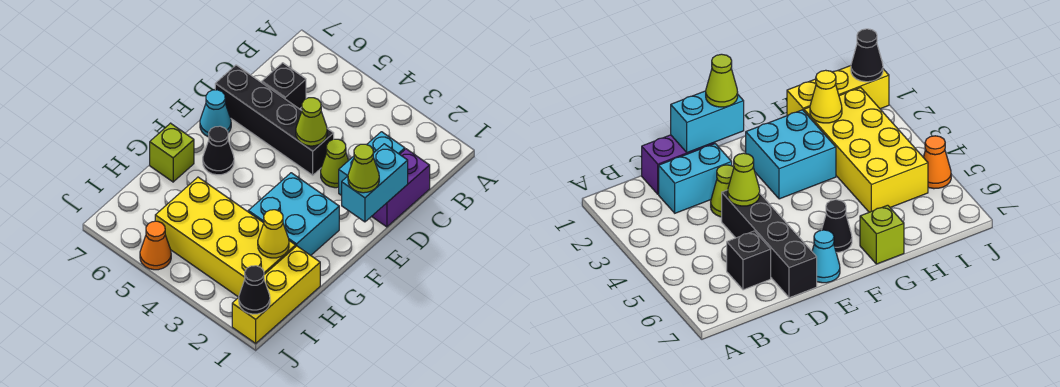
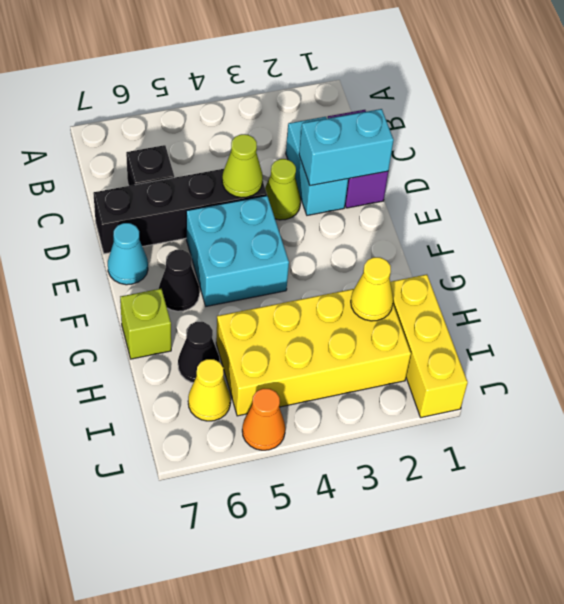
cyan brick D1:E1 level 2 -> cyan brick D1:D2 level 2
lime cone E1 level 3 -> none
cyan brick F2:G3 level 1 -> cyan brick E4:F5 level 1
none -> yellow cone I6 level 1
black cone J1 level 2 -> black cone H6 level 1

